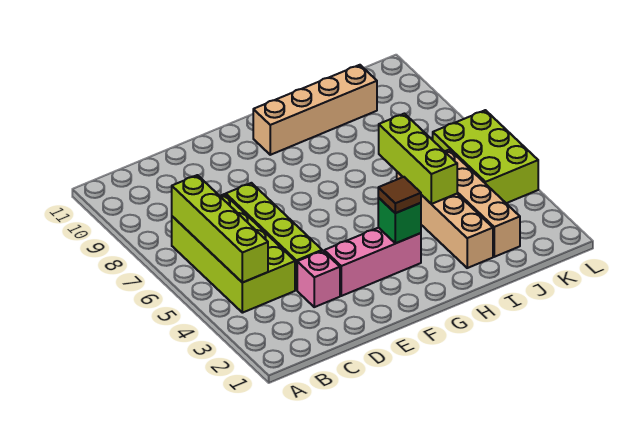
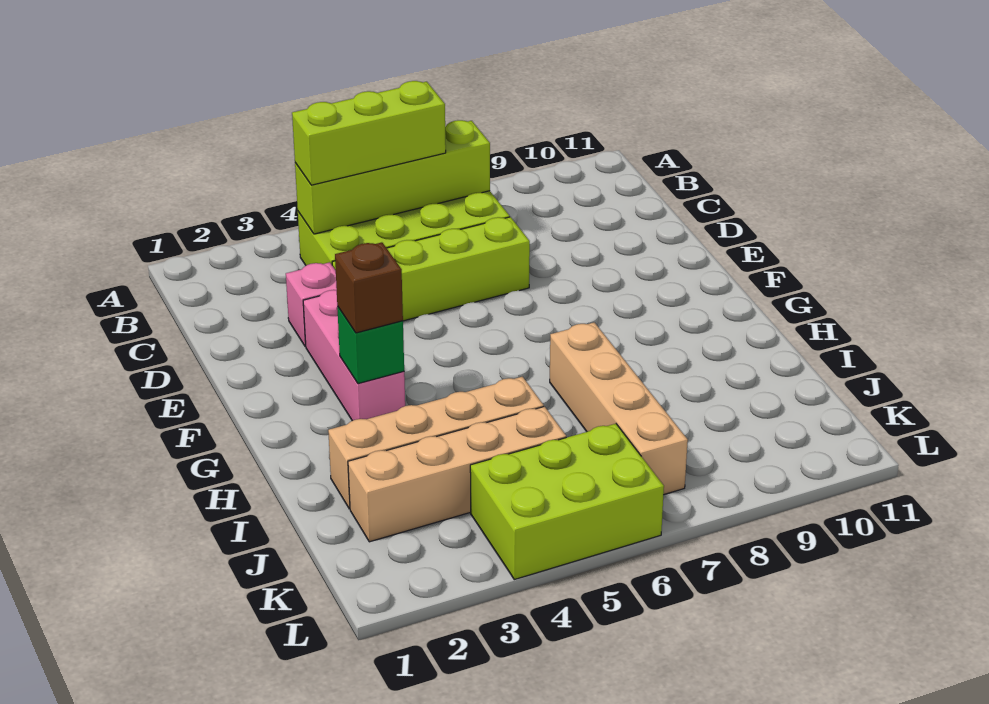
brown tile G3 level 3 -> brown brick G3 level 3
tan brick G10:J10 level 1 -> tan brick H7:K7 level 1
lime brick I4:I6 level 2 -> lime brick B4:B6 level 3

